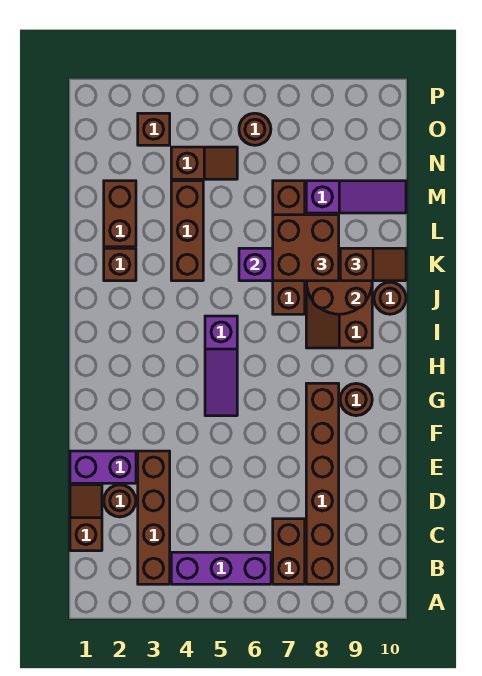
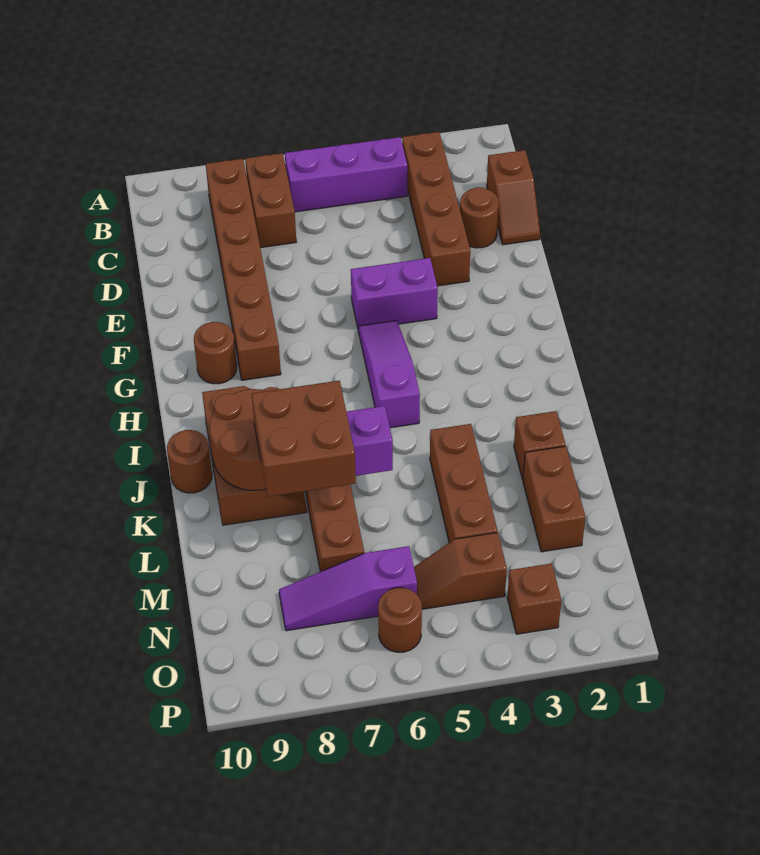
purple brick E1:E2 level 1 -> purple brick F4:F5 level 1
brown slope K9:K10 level 3 top 9 -> none
purple slope M8:M10 level 1 top 8 -> purple slope N6:N8 level 1 top 6

